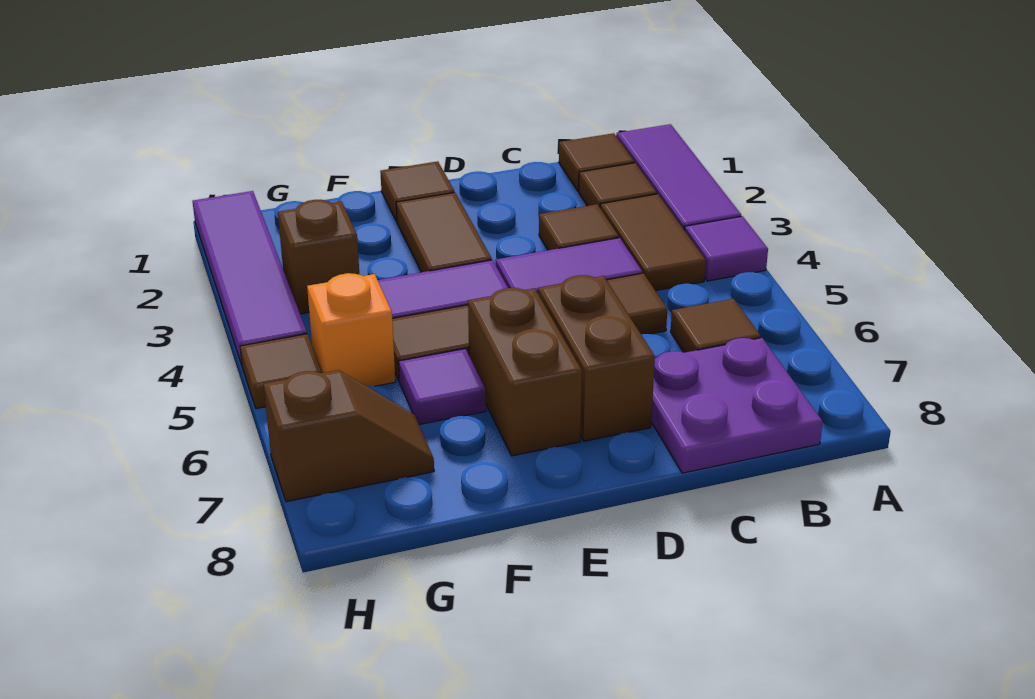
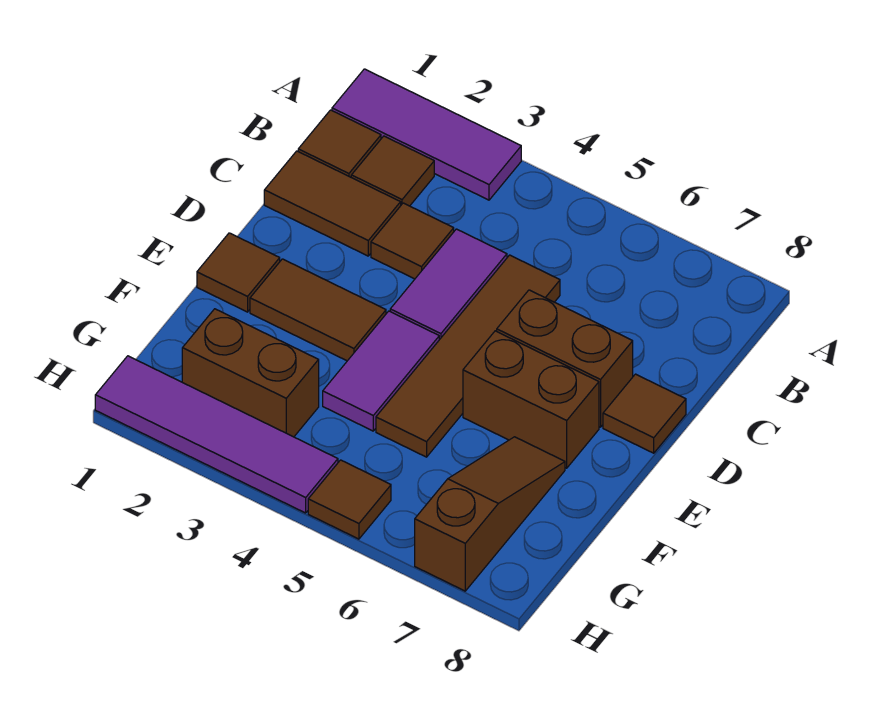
purple tile A4 level 1 -> none
brown tile B3:B4 level 1 -> brown tile C1:C2 level 1
brown tile B6 level 1 -> brown tile D8 level 1
purple plate B7:C8 level 1 -> none
purple tile F6 level 1 -> none
brown brick G3 level 1 -> brown brick G2:G3 level 1
orange brick G5 level 1 -> none
brown slope G7:H7 level 1 top H -> brown slope F7:H7 level 1 top H

